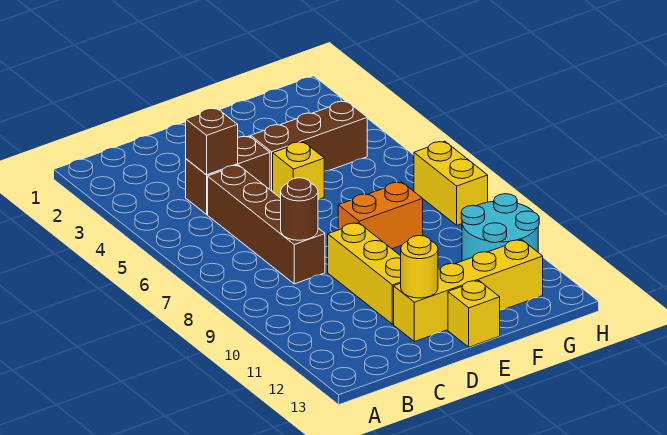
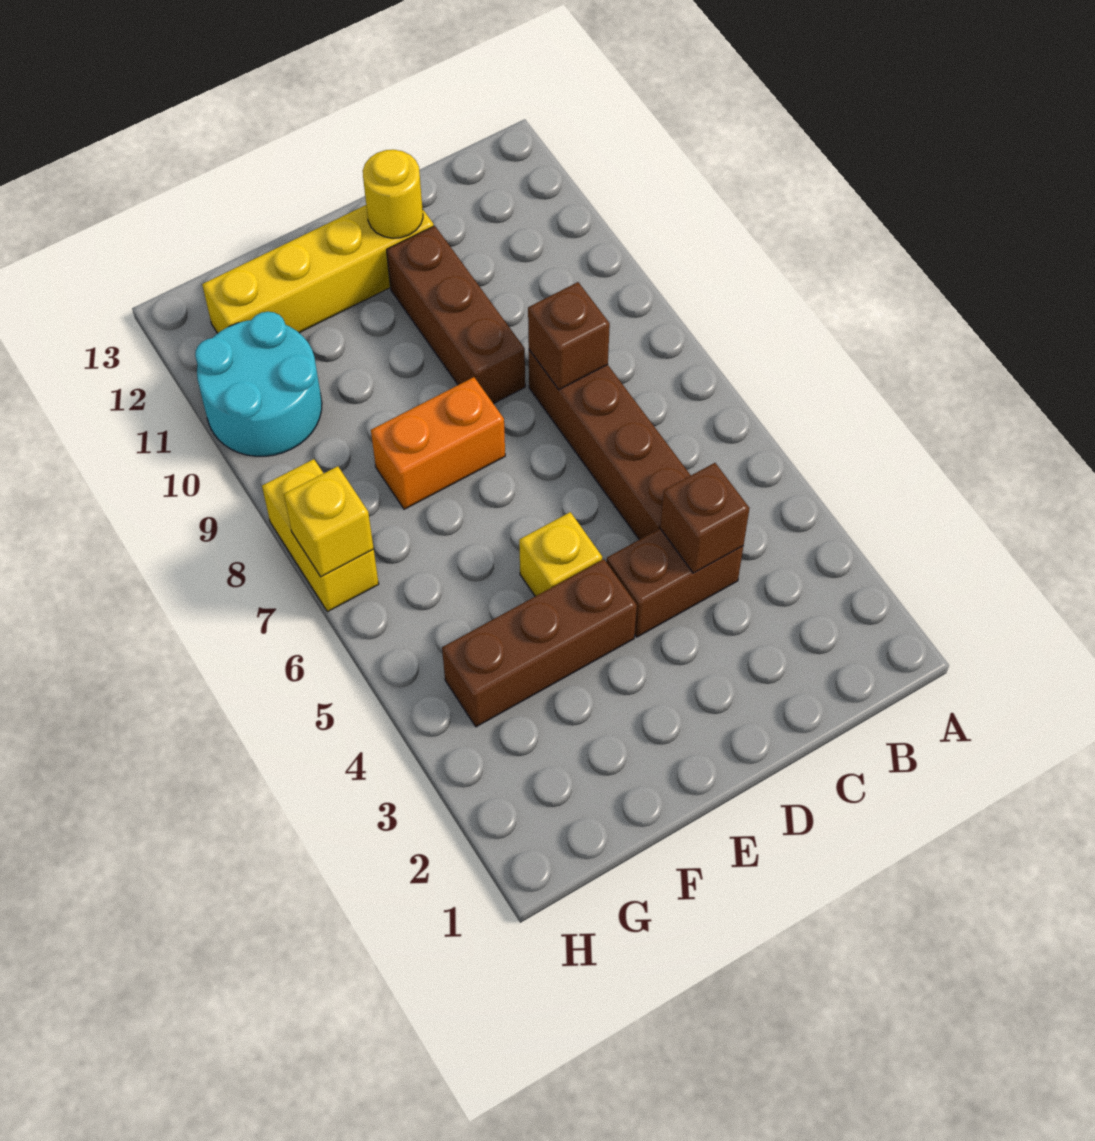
brown round brick C8 level 2 -> brown brick C8 level 2
yellow brick D9:D11 level 1 -> brown brick D9:D11 level 1
yellow brick E13 level 1 -> yellow brick H7 level 2

